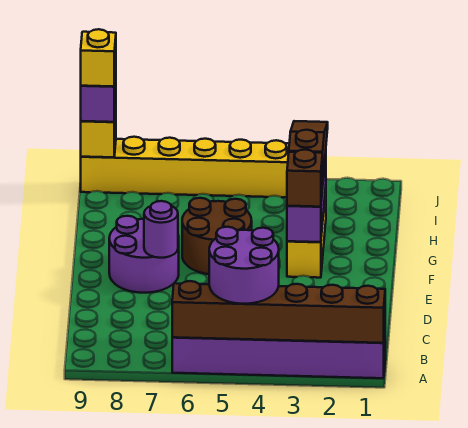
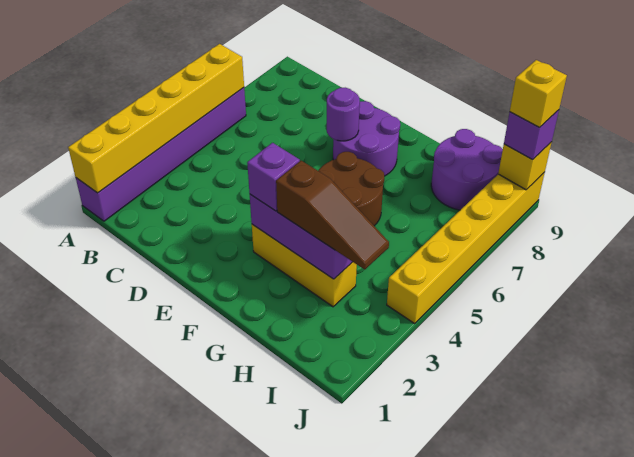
brown brick A1:A6 level 2 -> yellow brick A1:A6 level 2
purple round brick A4:B5 level 3 -> purple round brick H8:I9 level 1
brown brick F3 level 3 -> purple brick F3 level 3

